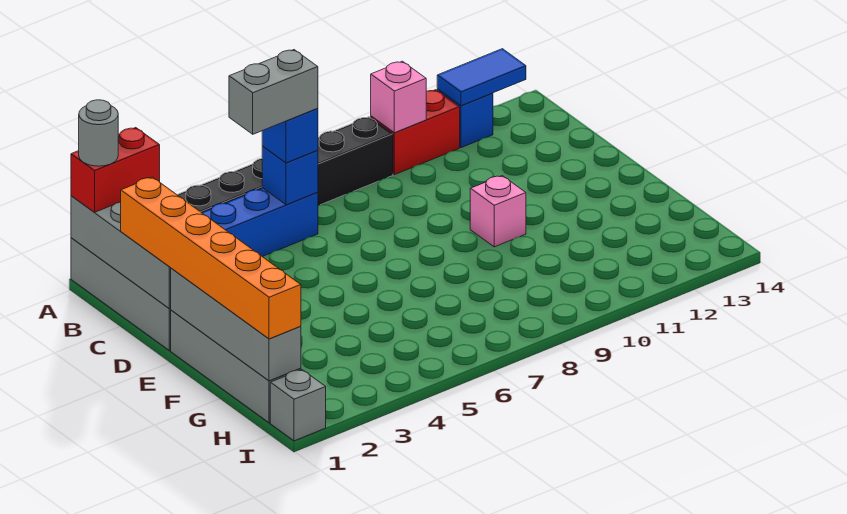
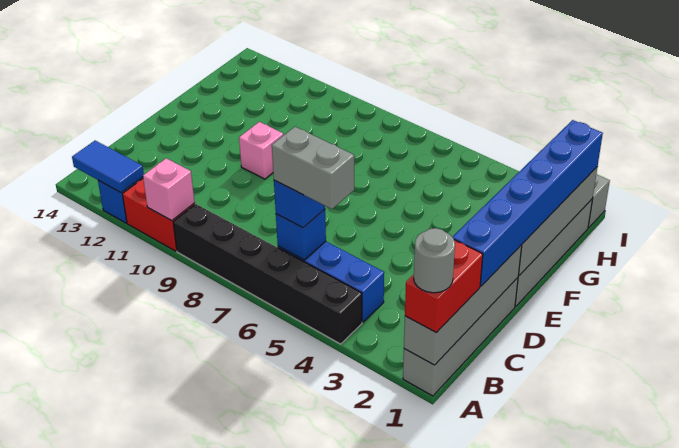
red brick A1:A2 level 3 -> red brick A1:B1 level 3
orange brick C1:H1 level 3 -> blue brick C1:H1 level 3

